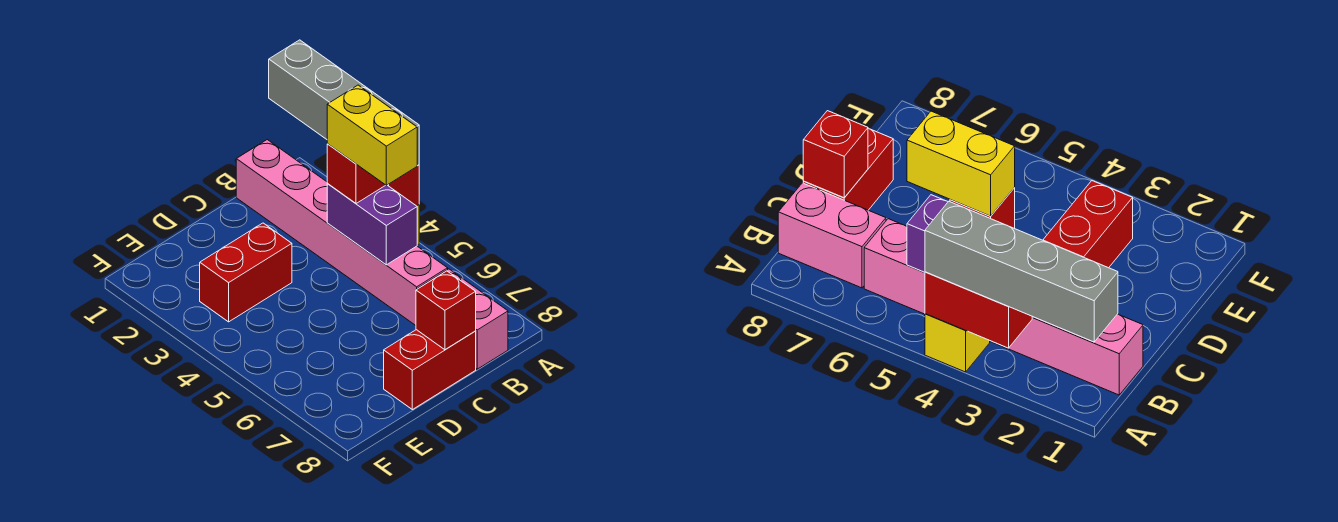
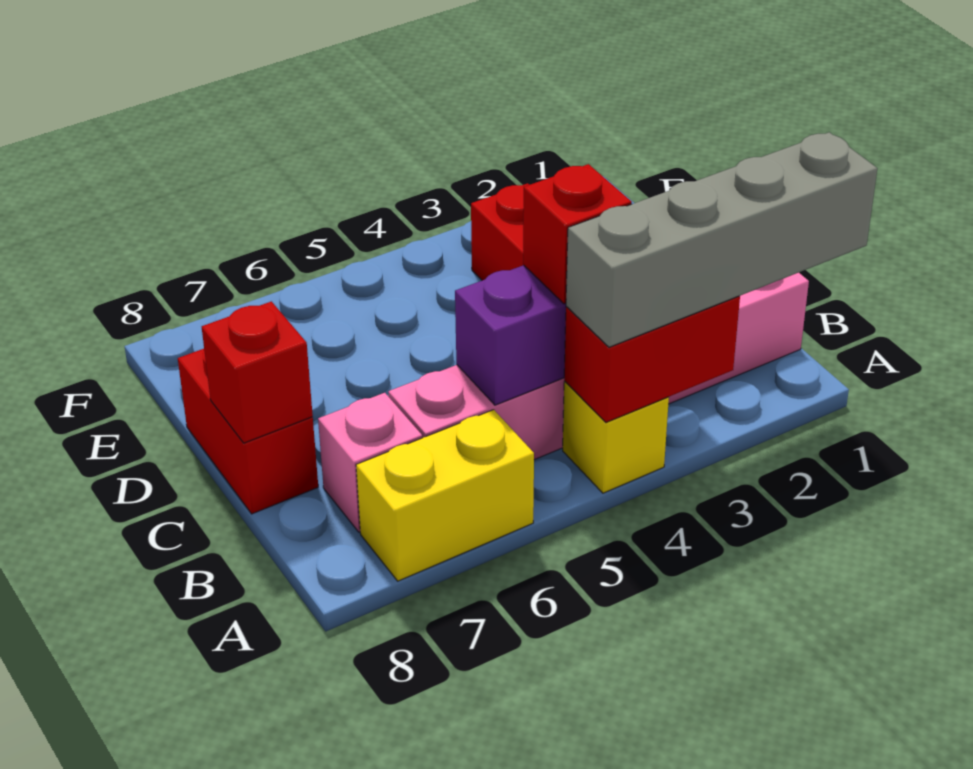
yellow brick B4:B5 level 4 -> yellow brick A6:A7 level 1
pink brick B7:B8 level 1 -> pink brick B7 level 1

